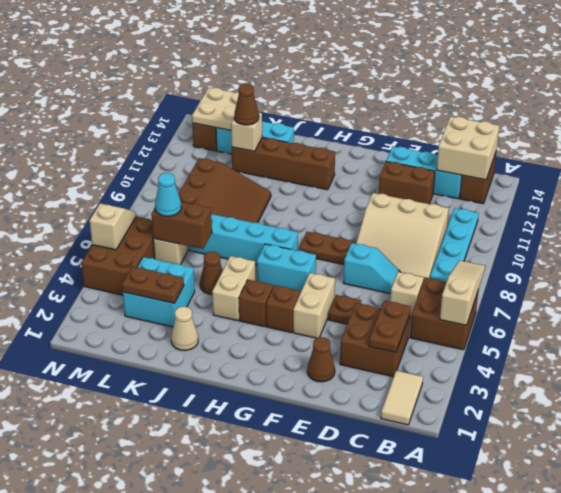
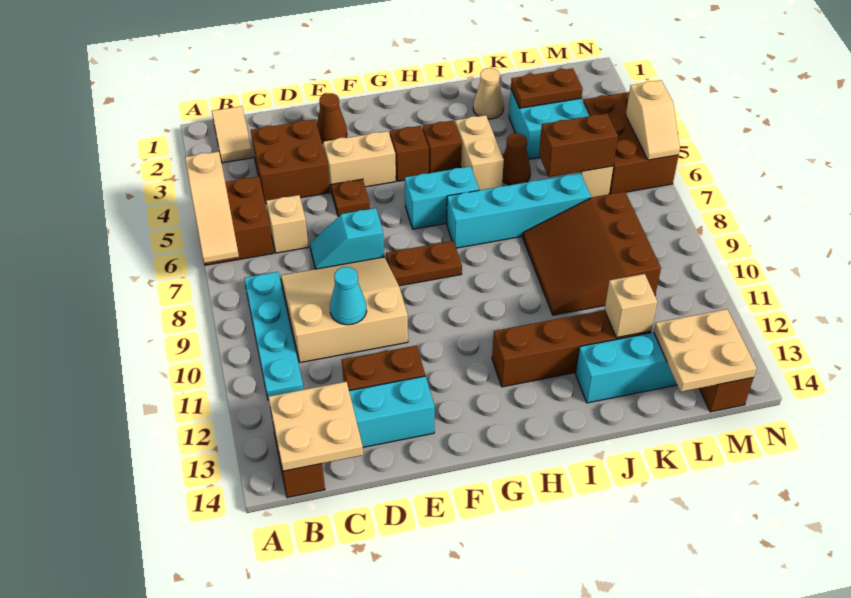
tan brick B13:C14 level 2 -> tan plate B13:C14 level 2
brown plate C3:C4 level 2 -> none
tan brick F4:F5 level 1 -> tan brick E4:F4 level 1
brown cone K12 level 3 -> none
cyan cone L6 level 3 -> cyan cone D10 level 2

